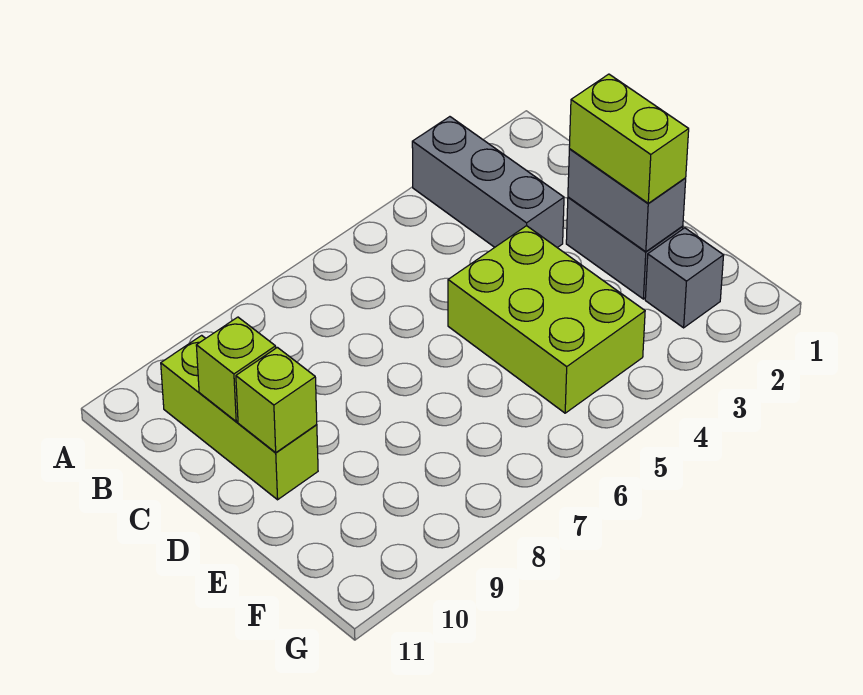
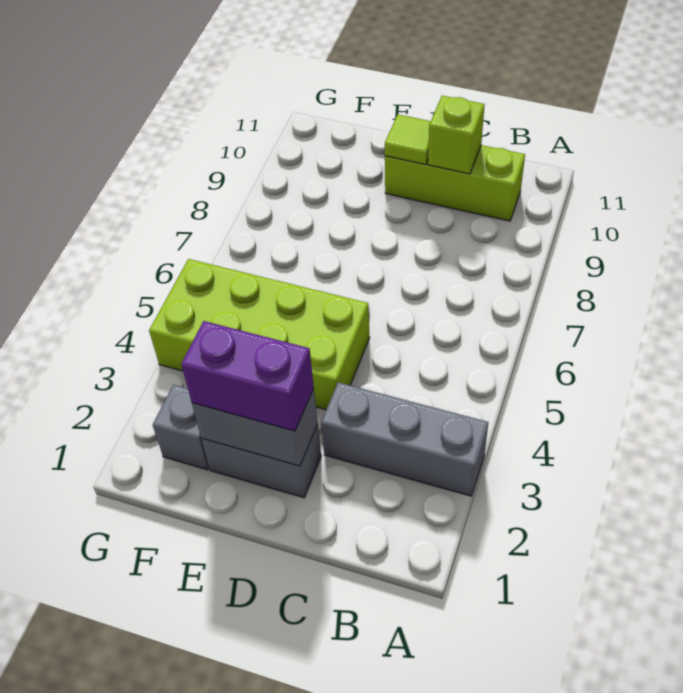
lime brick D2:E2 level 3 -> purple brick D2:E2 level 3
lime brick D4:F5 level 1 -> lime brick D4:G5 level 1
lime brick D10 level 2 -> lime tile D10 level 2

